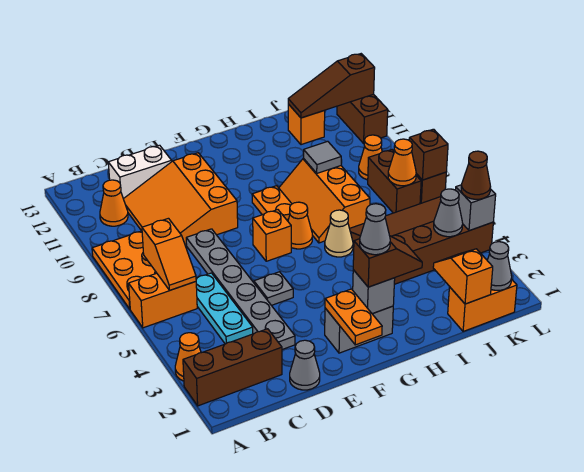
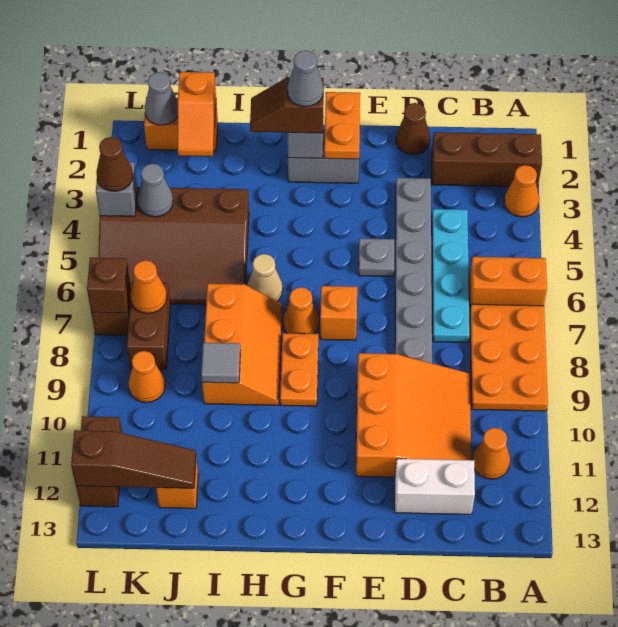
orange slope B6:B7 level 2 top 7 -> none
cyan plate C4:C6 level 1 -> cyan plate C4:C7 level 1
grey cone D1 level 1 -> brown cone D1 level 1

